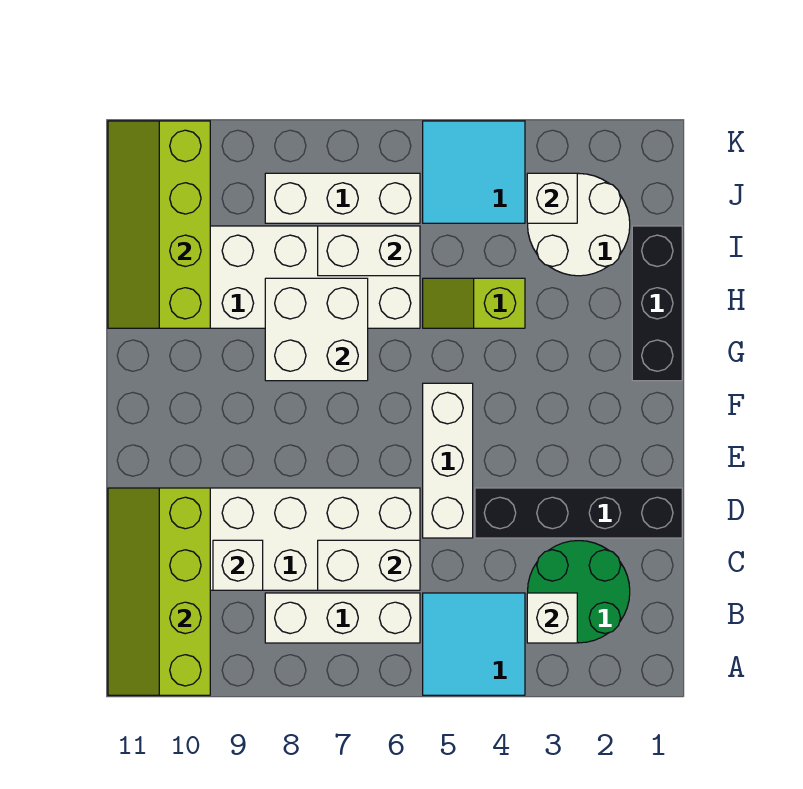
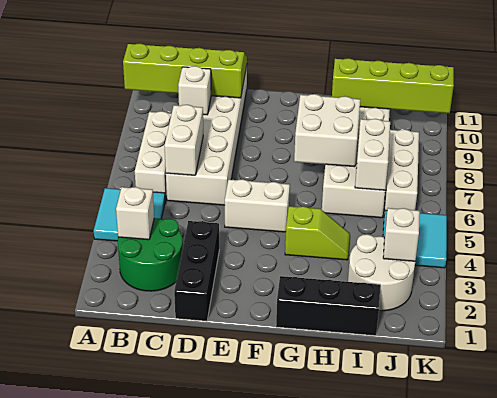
black brick D1:D4 level 1 -> black brick D1:D3 level 1
white brick D5:F5 level 1 -> white brick E5:F5 level 1
lime slope H4:H5 level 1 top 4 -> lime slope G4:H4 level 1 top G

